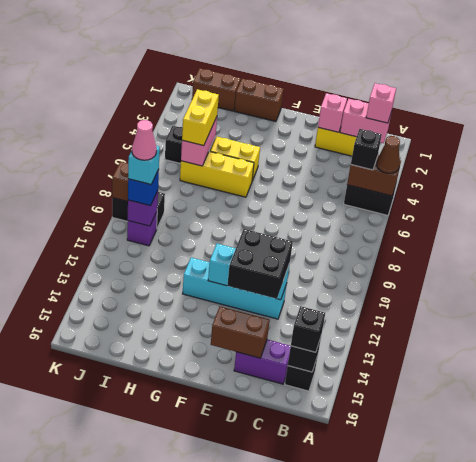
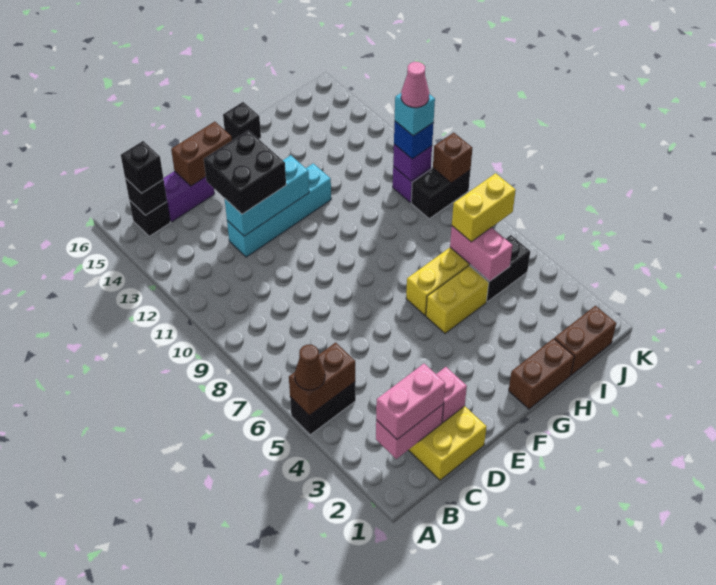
pink brick B2 level 3 -> pink brick B2:C2 level 3
black brick B5 level 3 -> black brick G16 level 1
yellow brick I5:I6 level 3 -> yellow brick I6:J6 level 3

